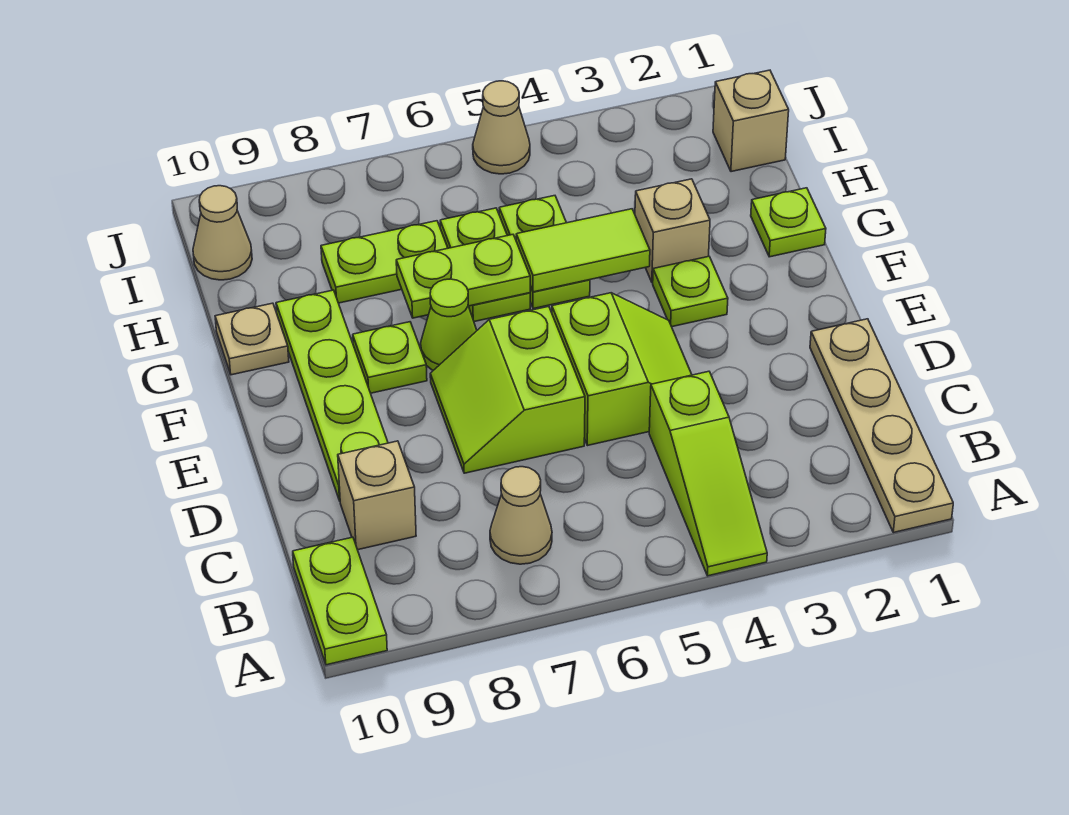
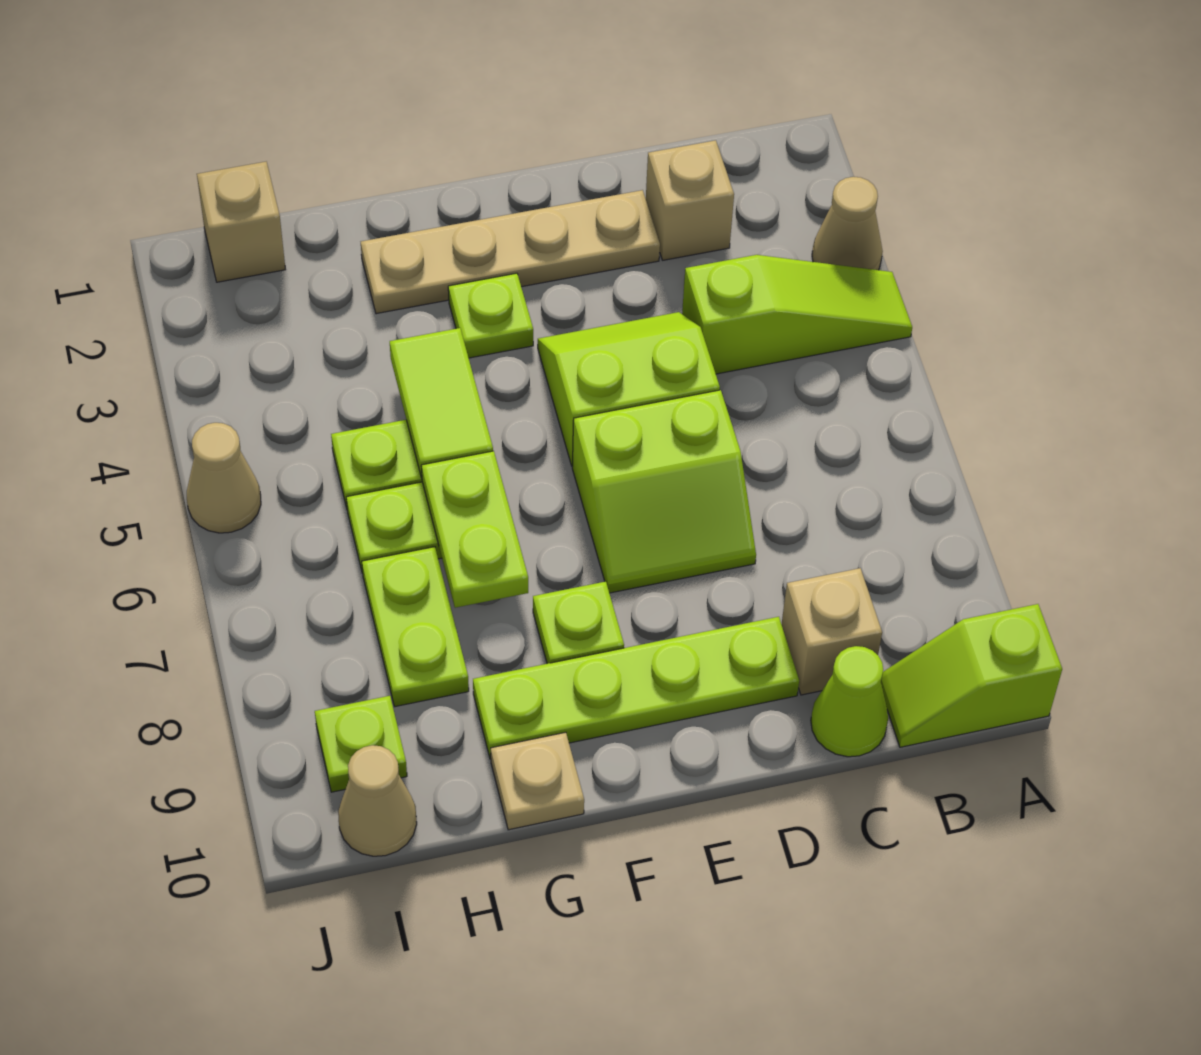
tan plate A1:D1 level 1 -> tan plate D2:G2 level 1
lime plate A10:B10 level 1 -> lime slope A10:B10 level 1 top A
tan cone B7 level 1 -> tan cone A3 level 1
lime cone F7 level 1 -> lime cone C10 level 1
lime plate G1 level 1 -> lime plate I9 level 1
tan brick G3 level 1 -> tan brick C2 level 1

